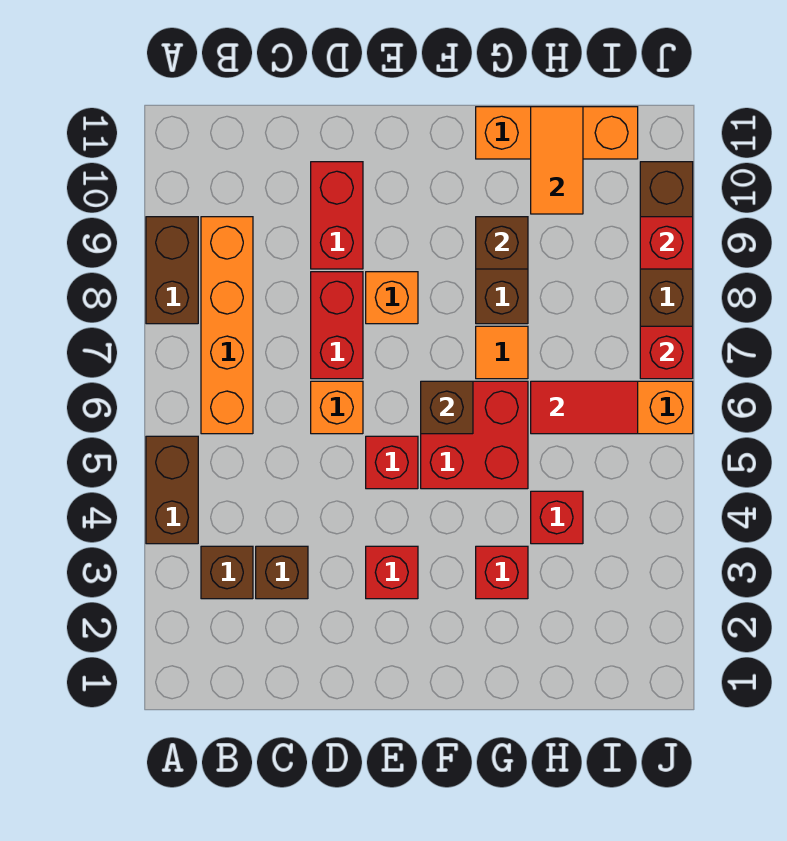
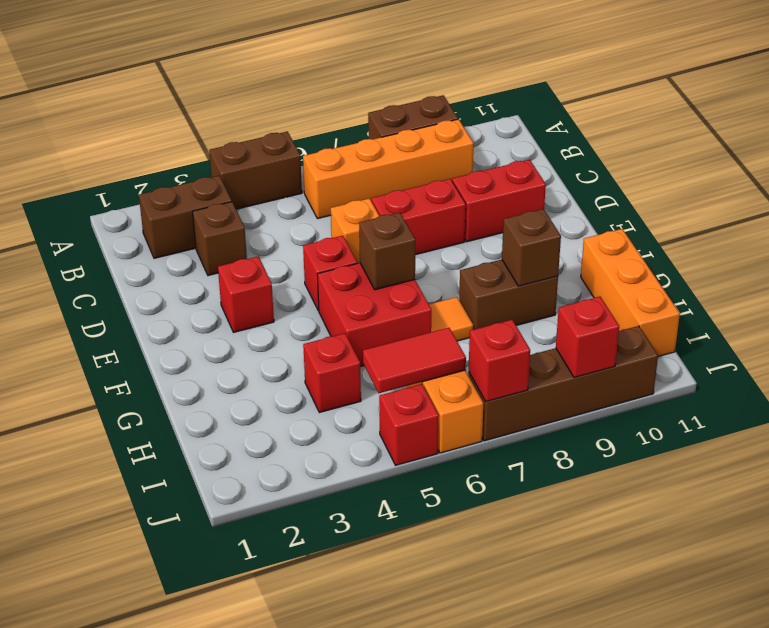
brown brick B3 level 1 -> brown brick B2:B3 level 1
orange brick E8 level 1 -> none
red brick G3 level 1 -> red brick J5 level 1
red tile H6:I6 level 2 -> red tile I5:I6 level 2
orange tile H10:H11 level 2 -> none

